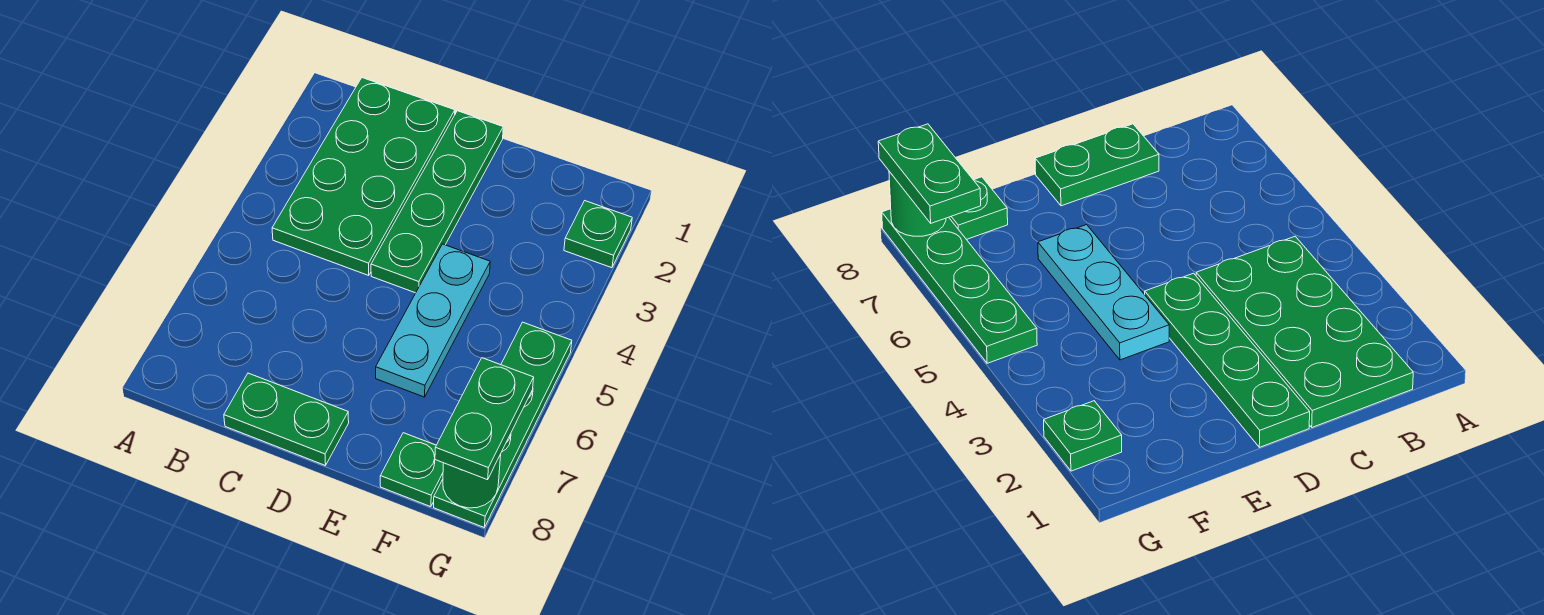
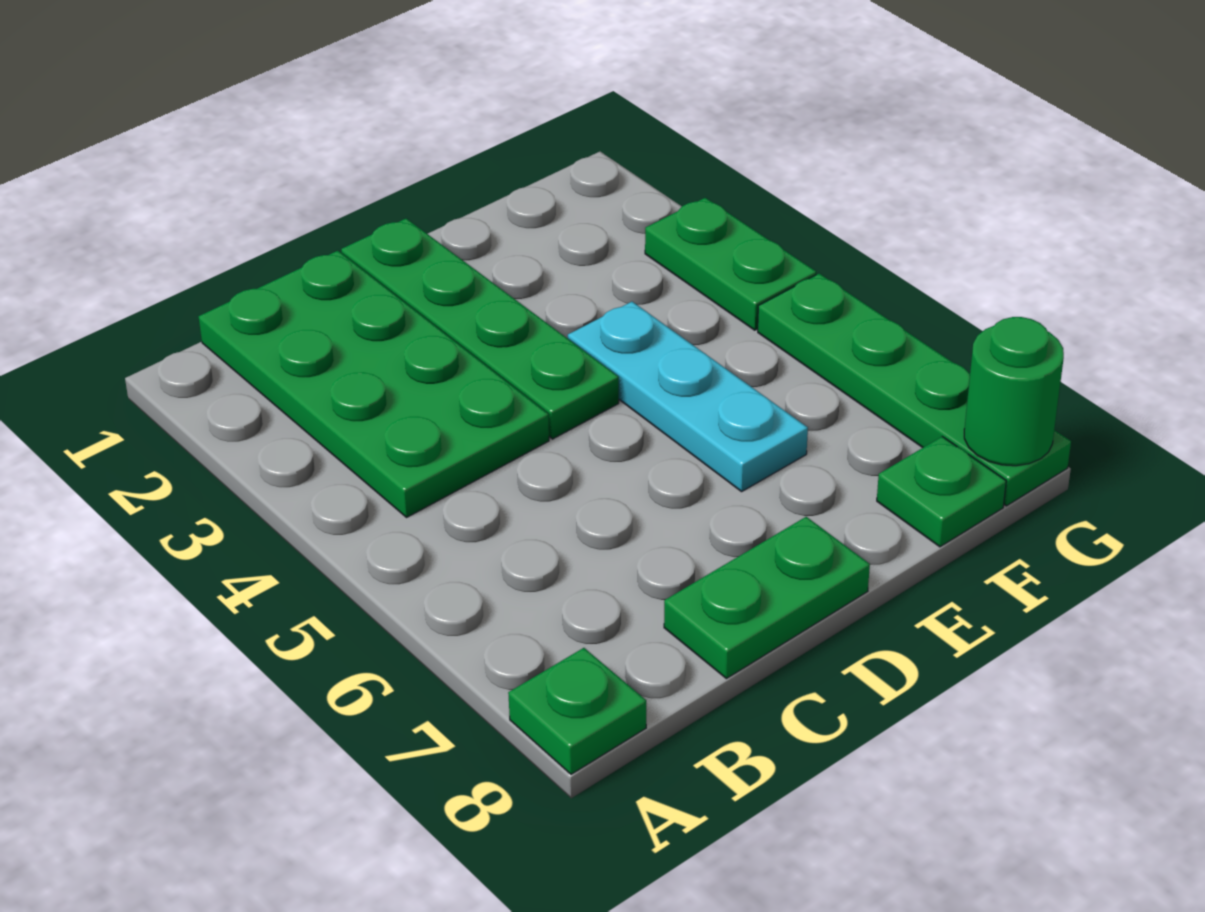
green plate G2 level 1 -> green plate A8 level 1
green plate G7:G8 level 3 -> green plate G3:G4 level 1

